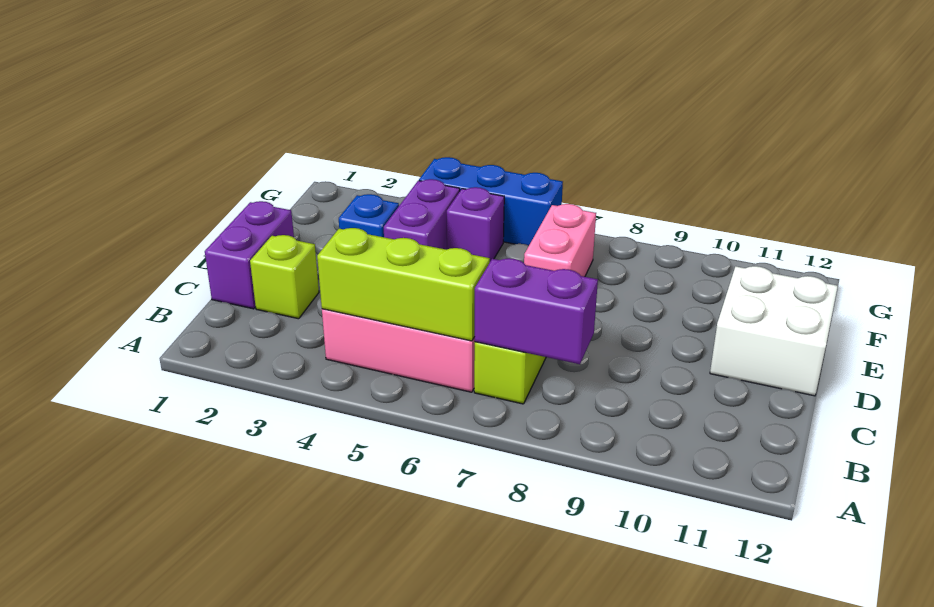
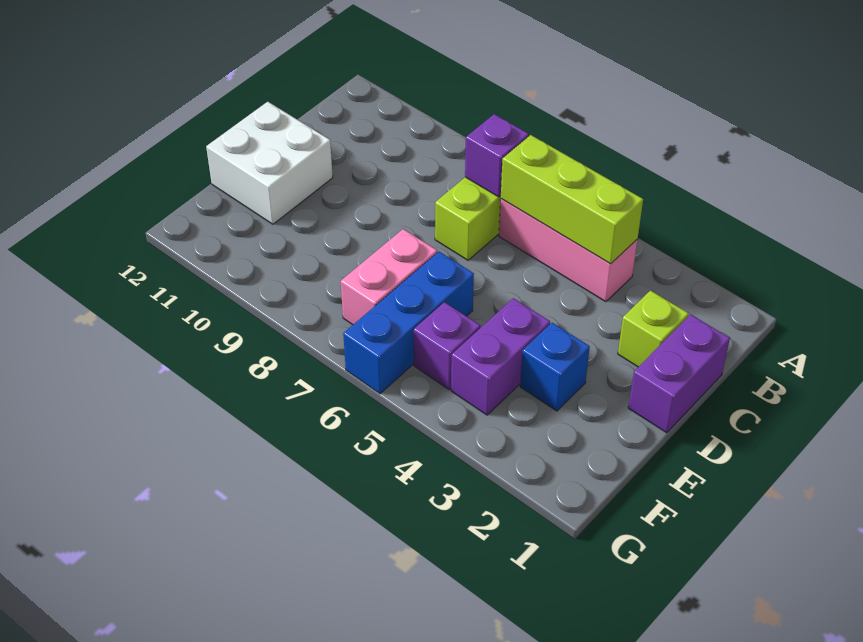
purple brick B7:B8 level 2 -> purple brick B7 level 2
blue brick G4:G6 level 1 -> blue brick E6:G6 level 1

